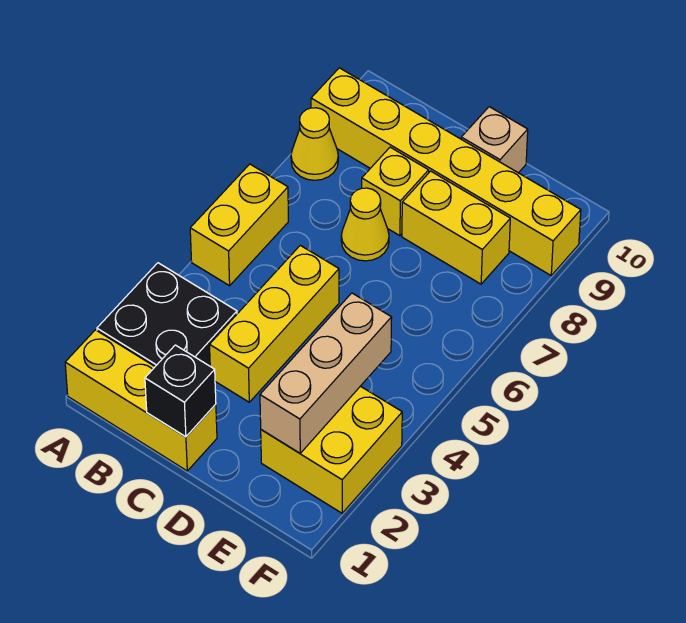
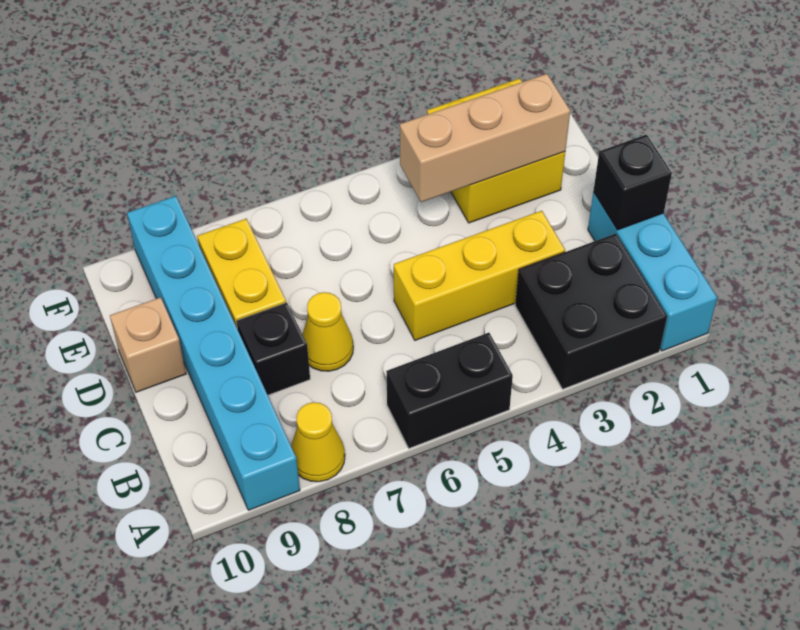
yellow brick A1:C1 level 1 -> cyan brick A1:C1 level 1
yellow brick A5:A6 level 1 -> black brick A5:A6 level 1
yellow brick A9:F9 level 1 -> cyan brick A9:F9 level 1
yellow brick C8 level 1 -> black brick C8 level 1

